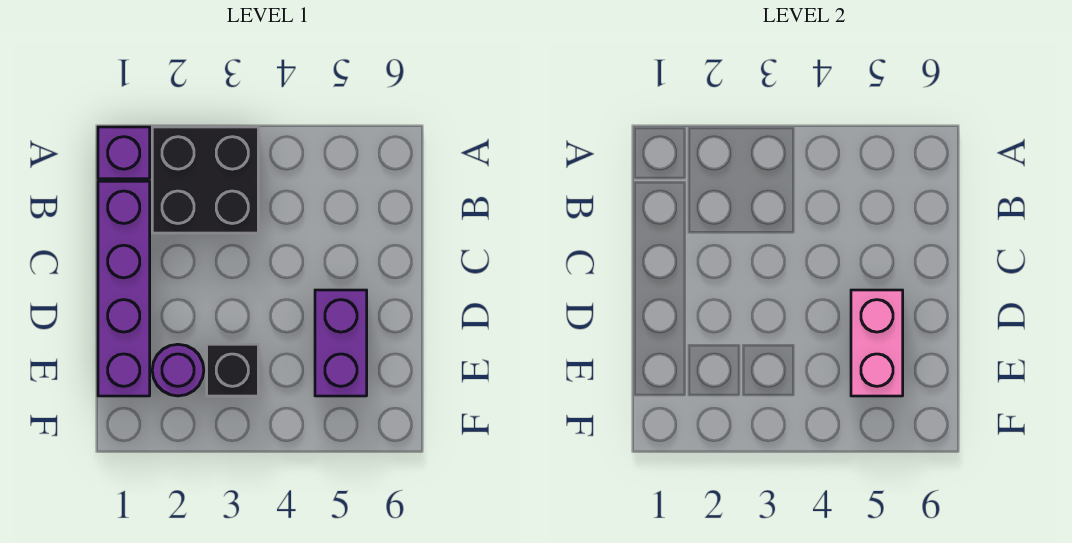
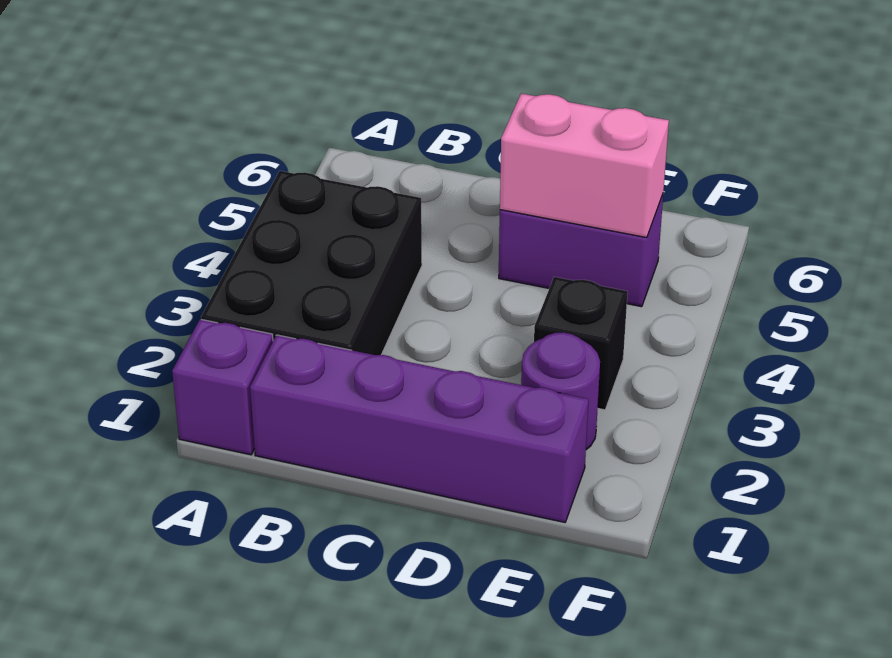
black brick A2:B3 level 1 -> black brick A2:B4 level 1

